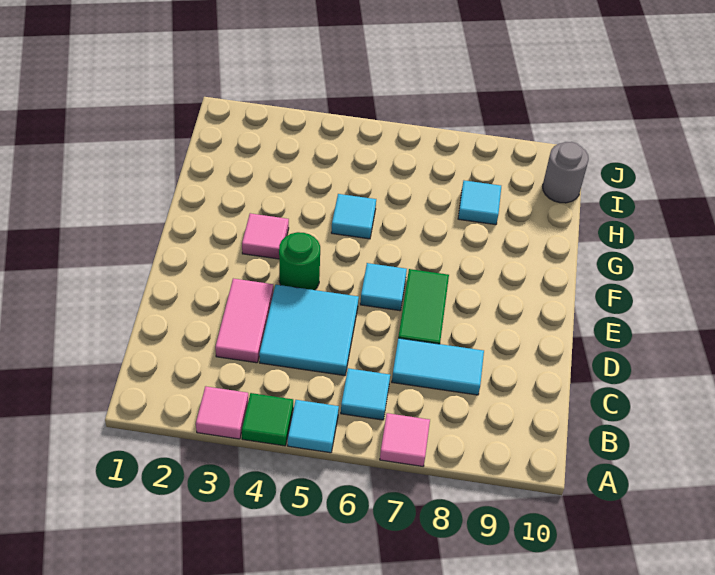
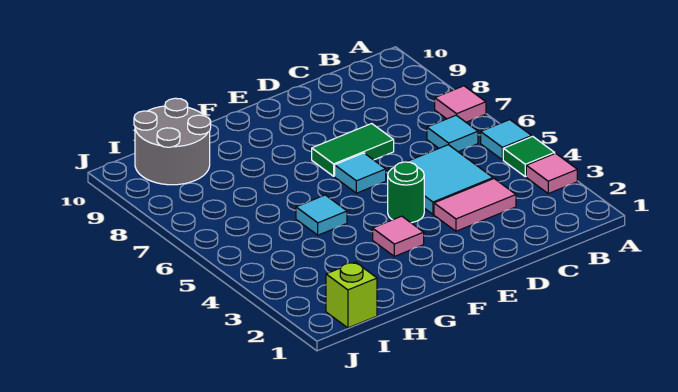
cyan tile C7:C8 level 1 -> none
cyan tile H8 level 1 -> none
none -> lime brick I1 level 1
grey round brick I10 level 1 -> grey round brick H9:I10 level 1

